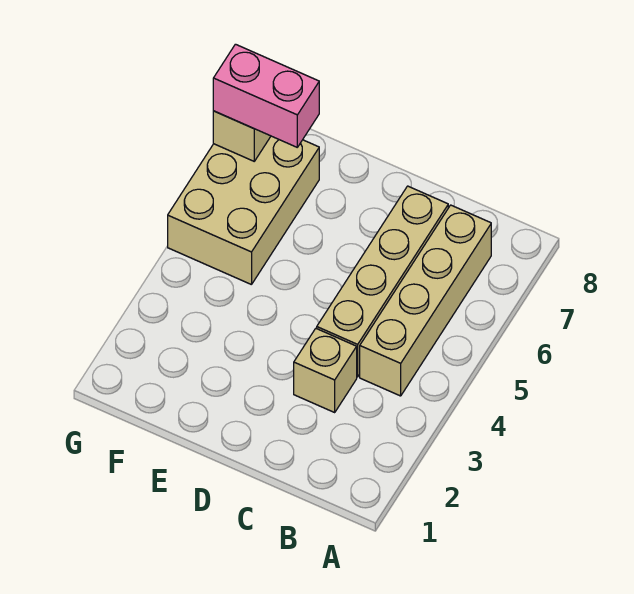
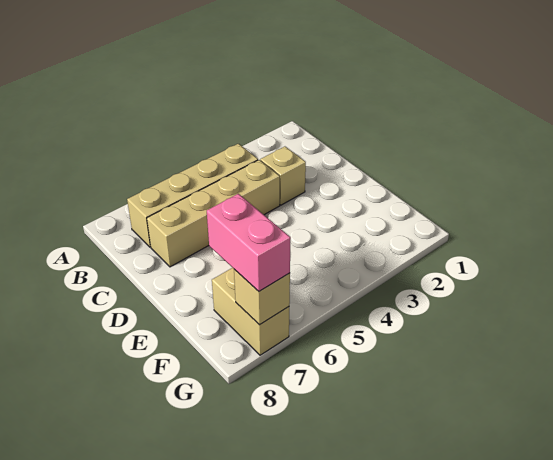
tan brick F5:G7 level 1 -> tan brick F7:G7 level 1

